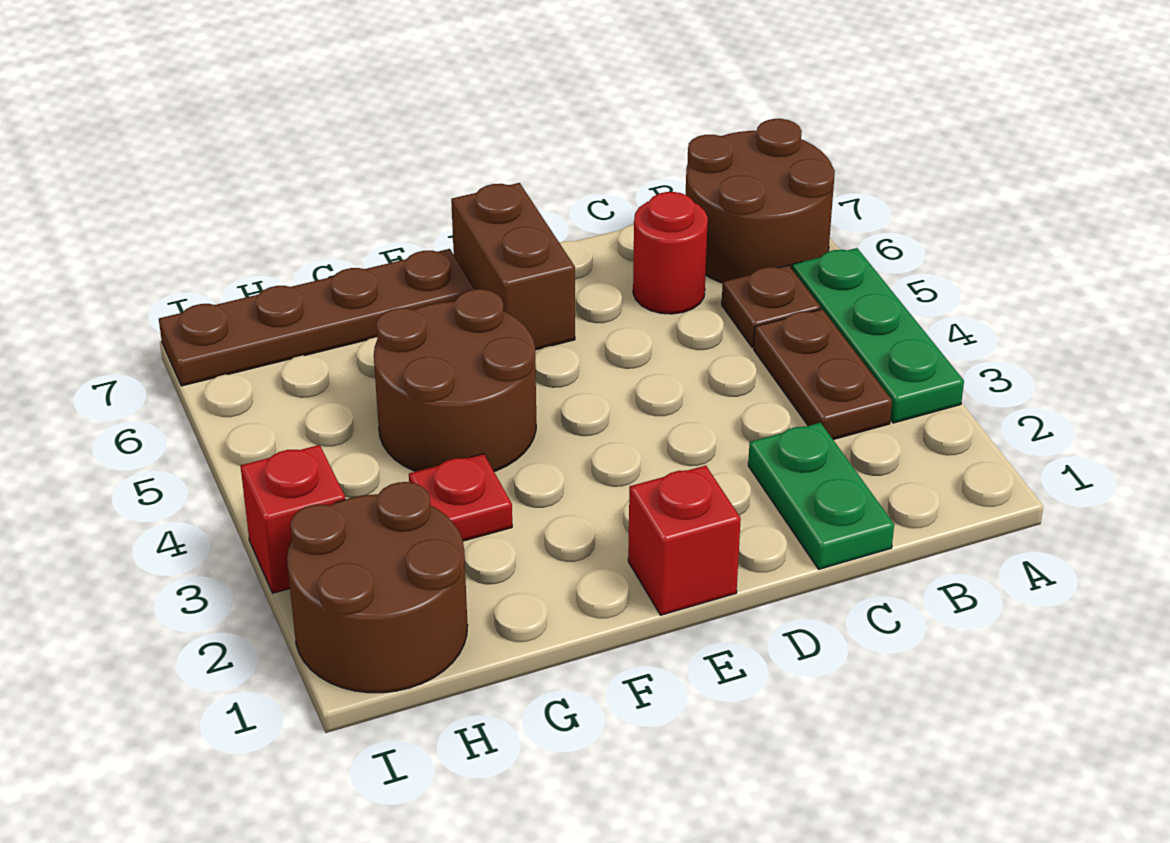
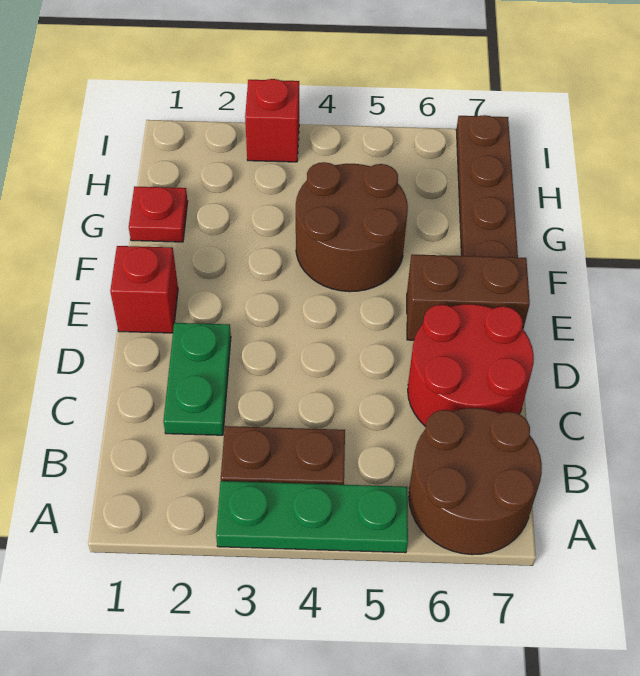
brown plate B5 level 1 -> none
green plate C1:C2 level 1 -> green plate C2:D2 level 1
red round brick C6 level 1 -> red round brick C6:D7 level 1
red plate G3 level 1 -> red plate G1 level 1
brown round brick H1:I2 level 1 -> none

